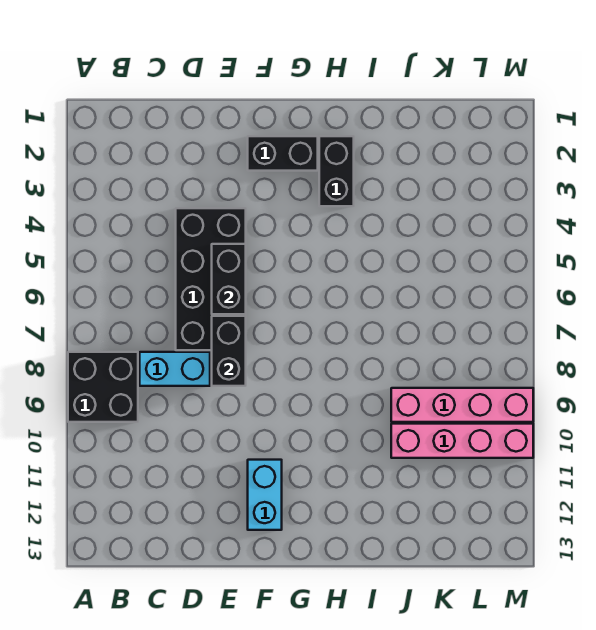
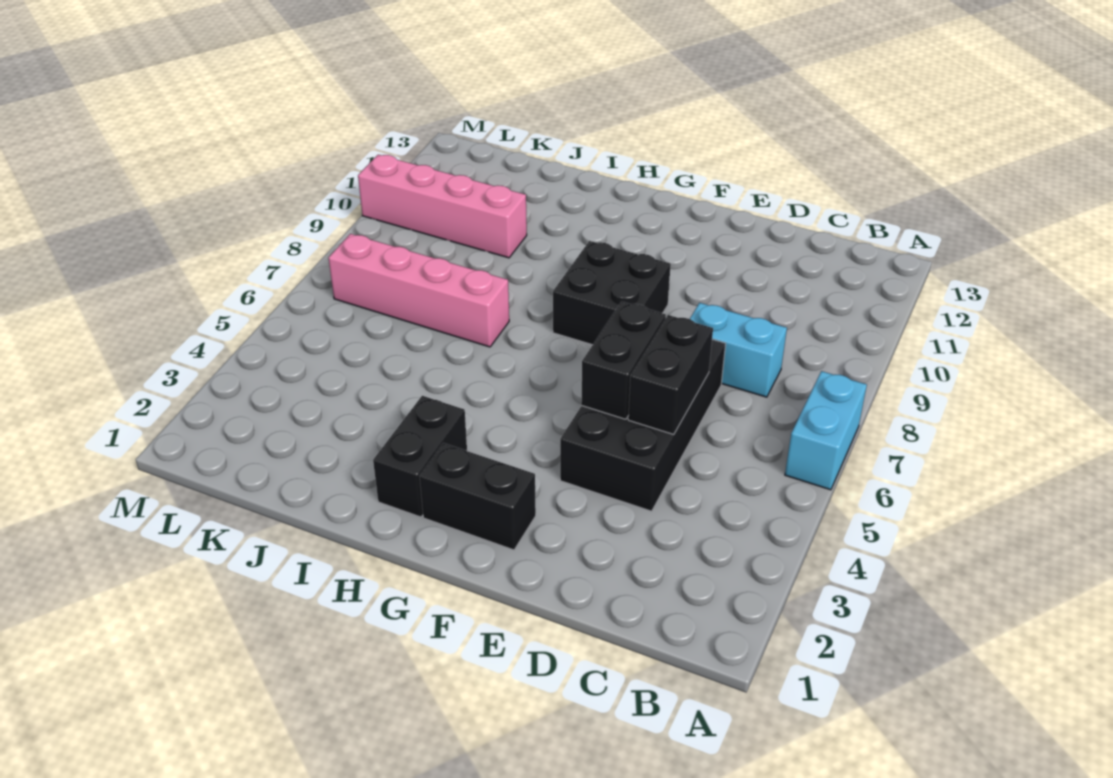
black brick A8:B9 level 1 -> black brick F8:G9 level 1
black brick E7:E8 level 2 -> black brick D5:D6 level 2
cyan brick F11:F12 level 1 -> cyan brick A6:A7 level 1
pink brick J9:M9 level 1 -> pink brick I7:L7 level 1

